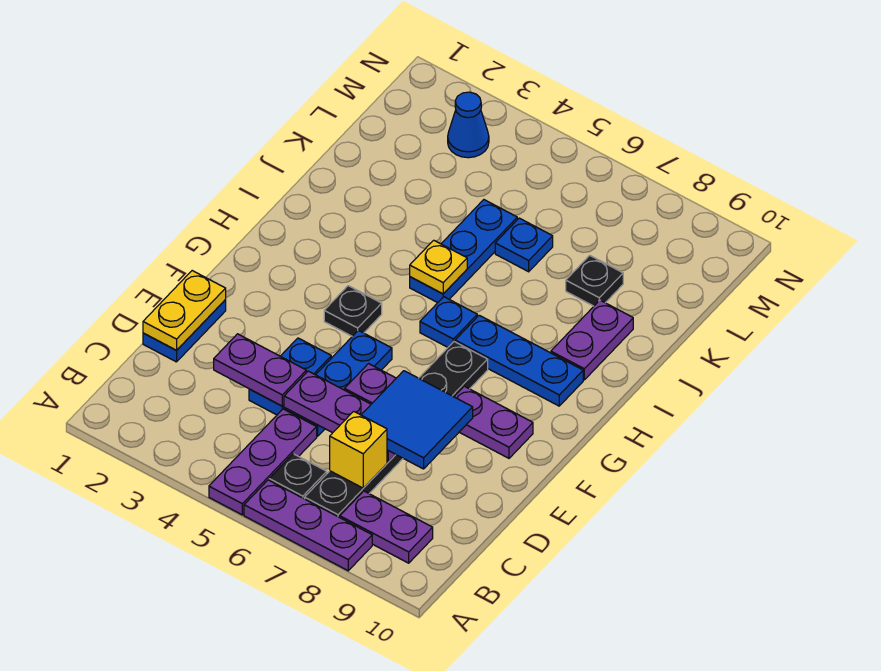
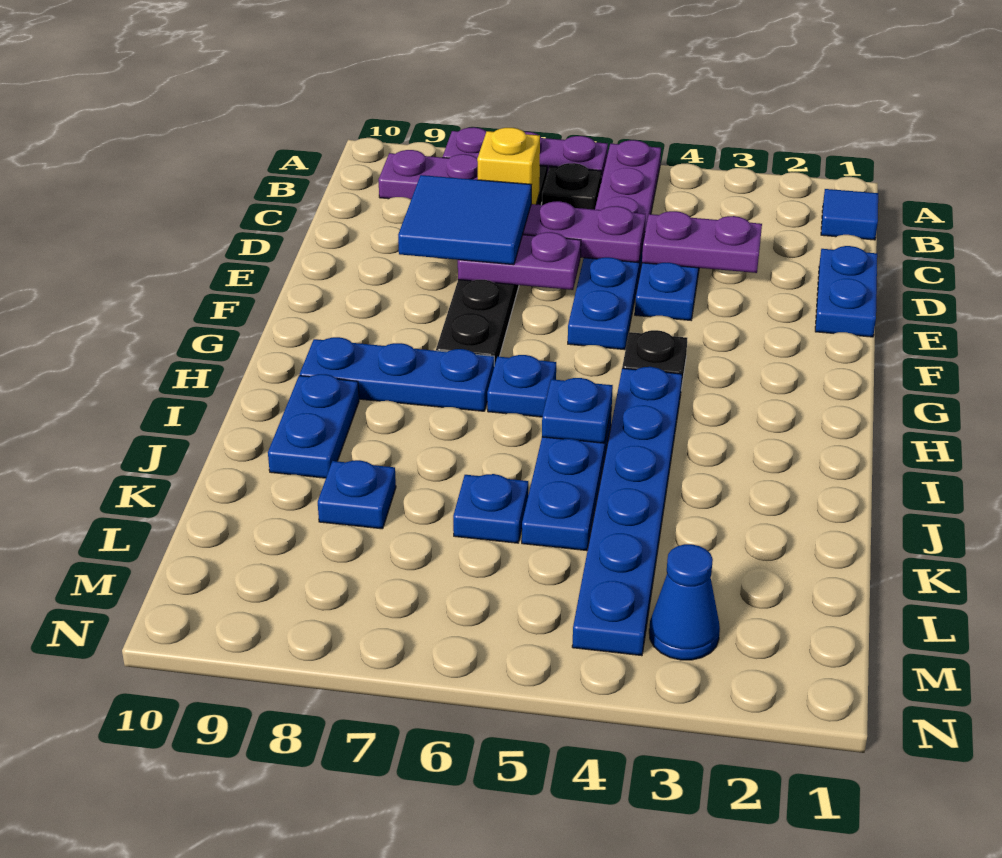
none -> blue tile B1 level 1
yellow plate D1:E1 level 2 -> none
purple plate F8:F9 level 1 -> none
none -> blue plate H4:M4 level 1
yellow plate I5 level 2 -> blue plate I5 level 2
purple plate I9:J9 level 1 -> blue plate I9:J9 level 1
black plate K8 level 1 -> blue plate K8 level 1

